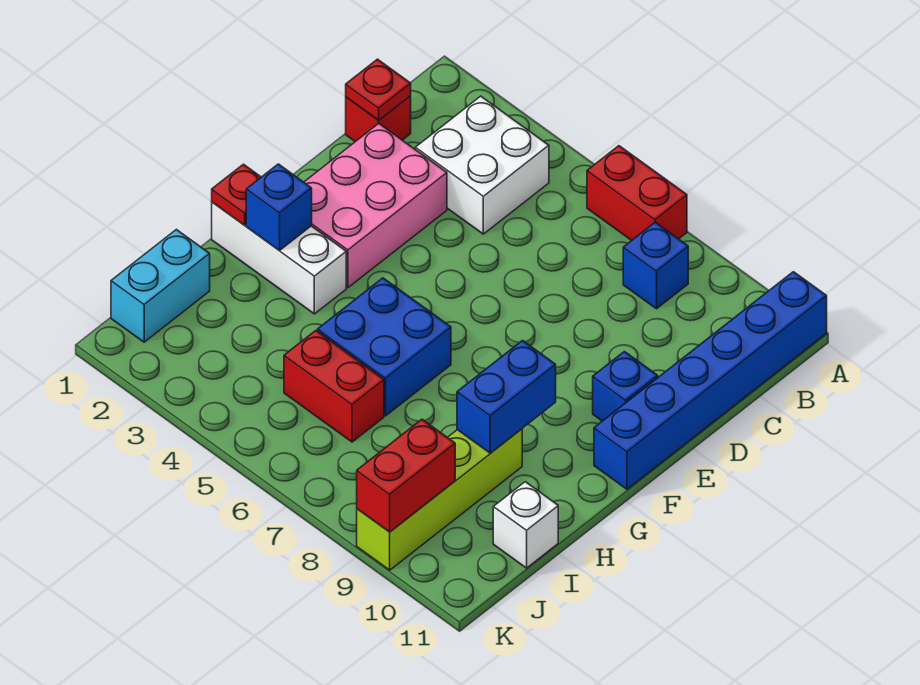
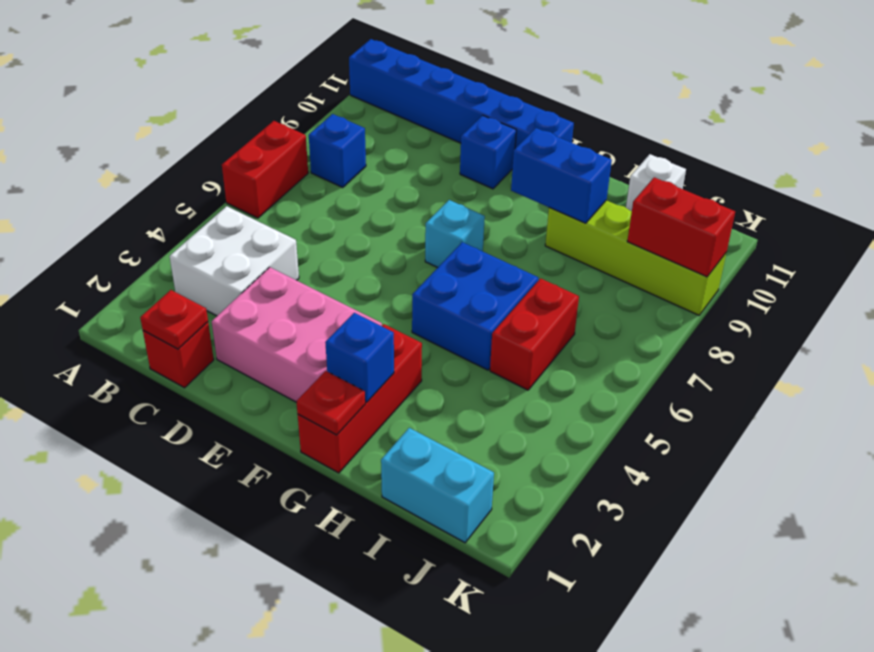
none -> cyan brick F7 level 1
white brick G1:G3 level 1 -> red brick G1:G3 level 1

